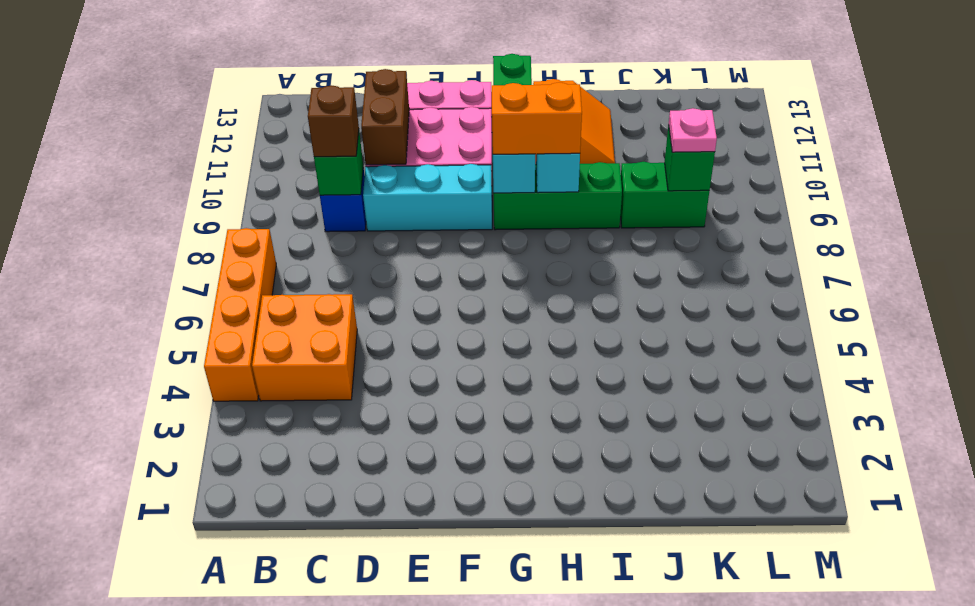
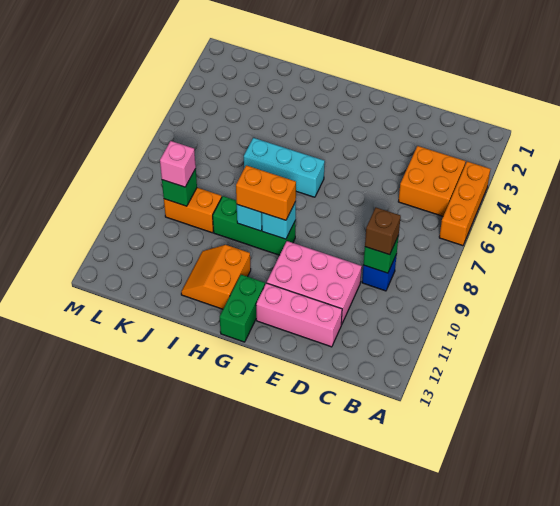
orange brick A4:A7 level 1 -> orange brick A4:A6 level 1
cyan brick D9:F9 level 1 -> cyan brick G6:I6 level 1
brown brick D10:D11 level 2 -> none
green brick J9:K9 level 1 -> orange brick J9:K9 level 1
pink plate K9 level 3 -> pink brick K9 level 3

